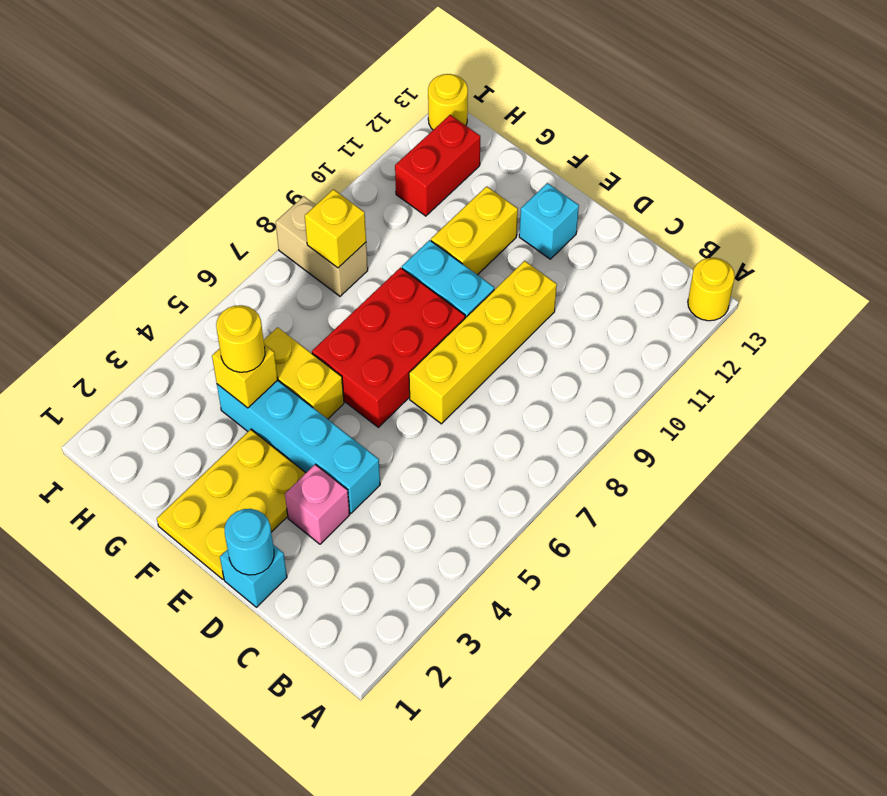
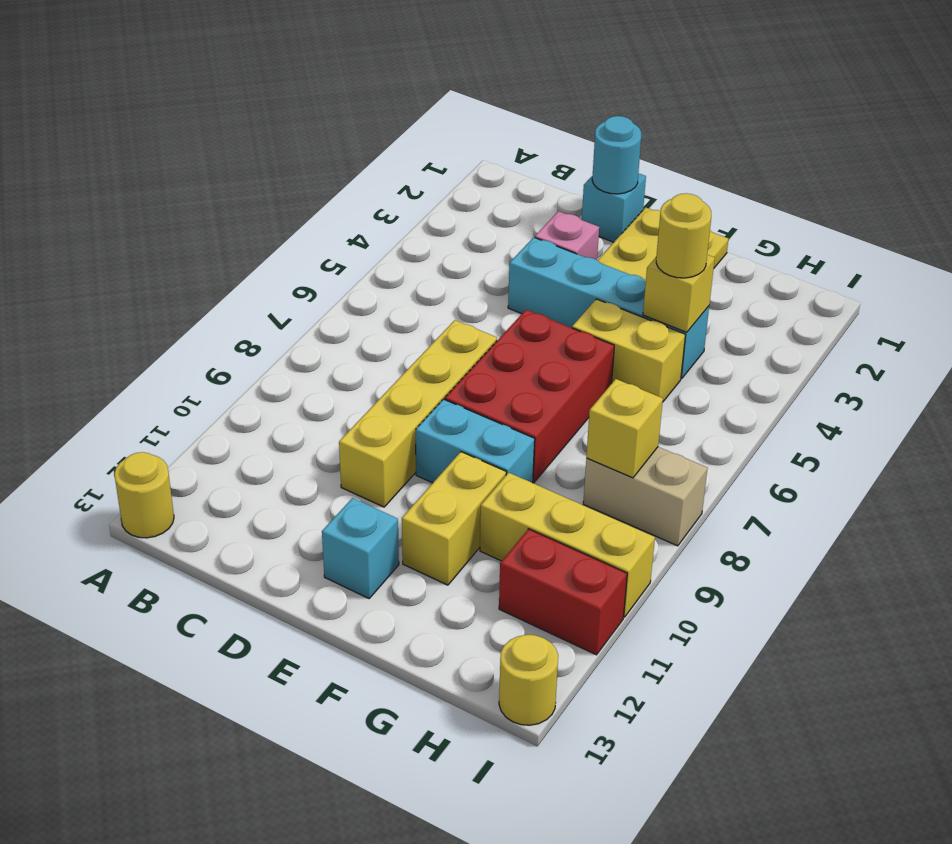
none -> yellow brick G10:I10 level 1
red brick H11:H12 level 1 -> red brick H11:I11 level 1

